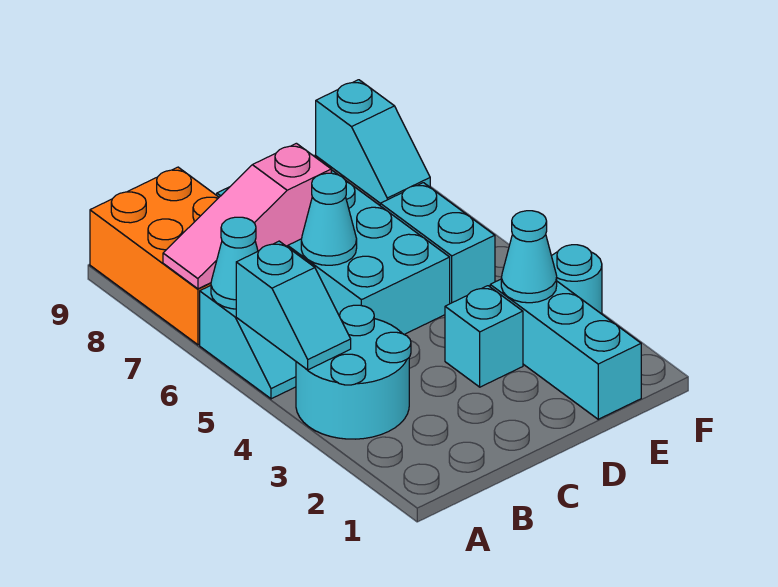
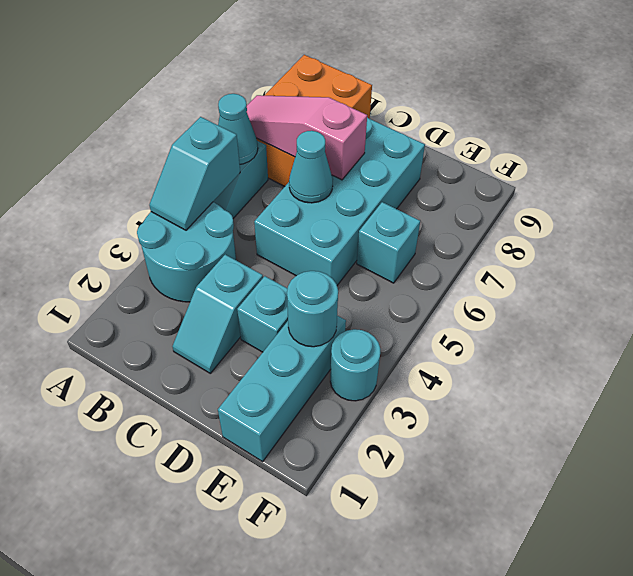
cyan cone E3 level 2 -> cyan round brick E3 level 2
cyan brick E5:E6 level 1 -> cyan brick E6 level 1
cyan slope F8:F9 level 1 top 9 -> cyan slope C2:C3 level 1 top 3

